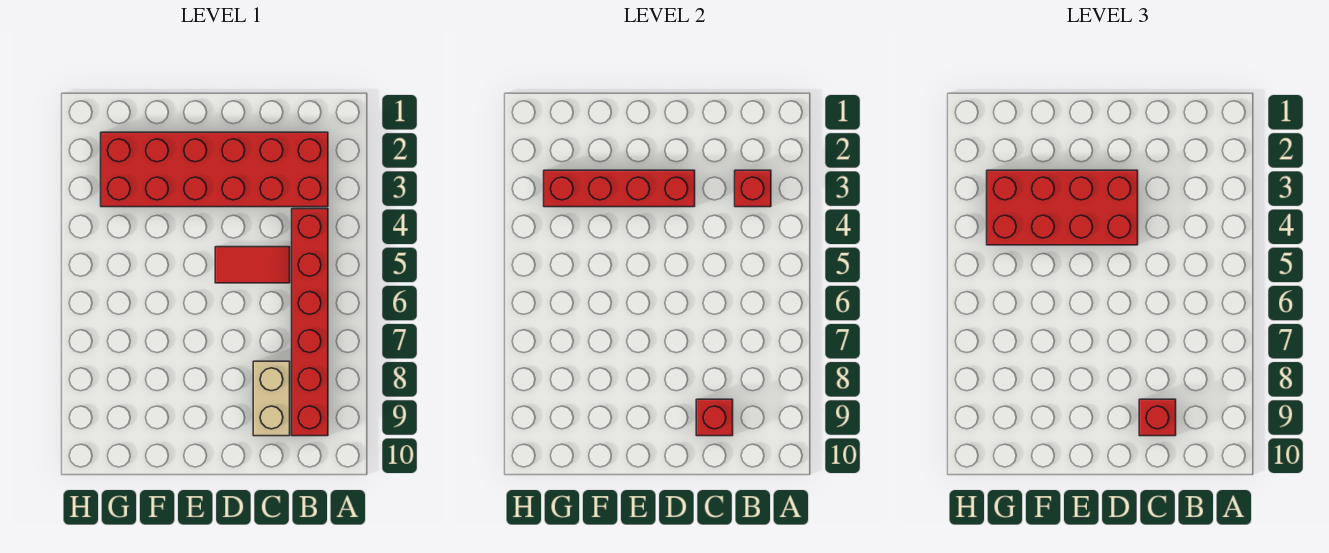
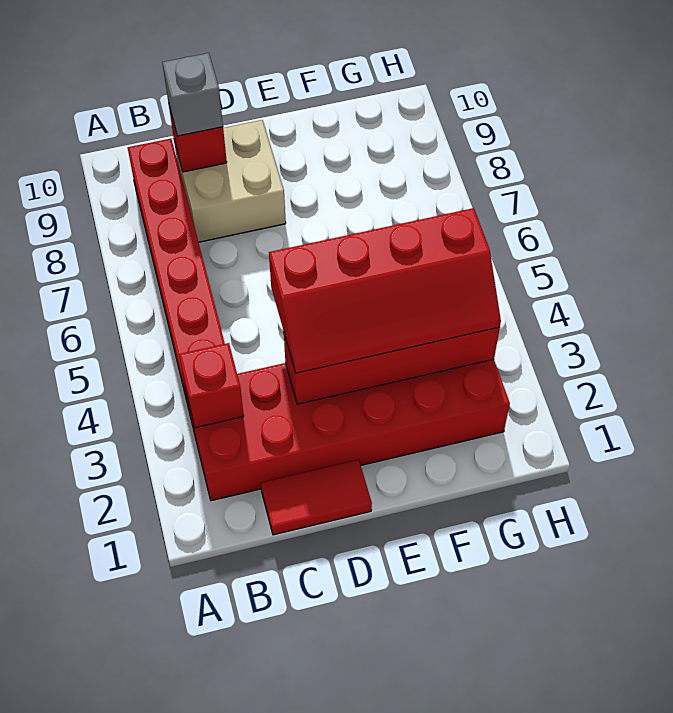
red tile C5:D5 level 1 -> red tile C1:D1 level 1
tan brick C8:C9 level 1 -> tan brick C8:D9 level 1
red brick C9 level 3 -> grey brick C9 level 3
red brick D3:G4 level 3 -> red slope D3:G4 level 3 top 4

